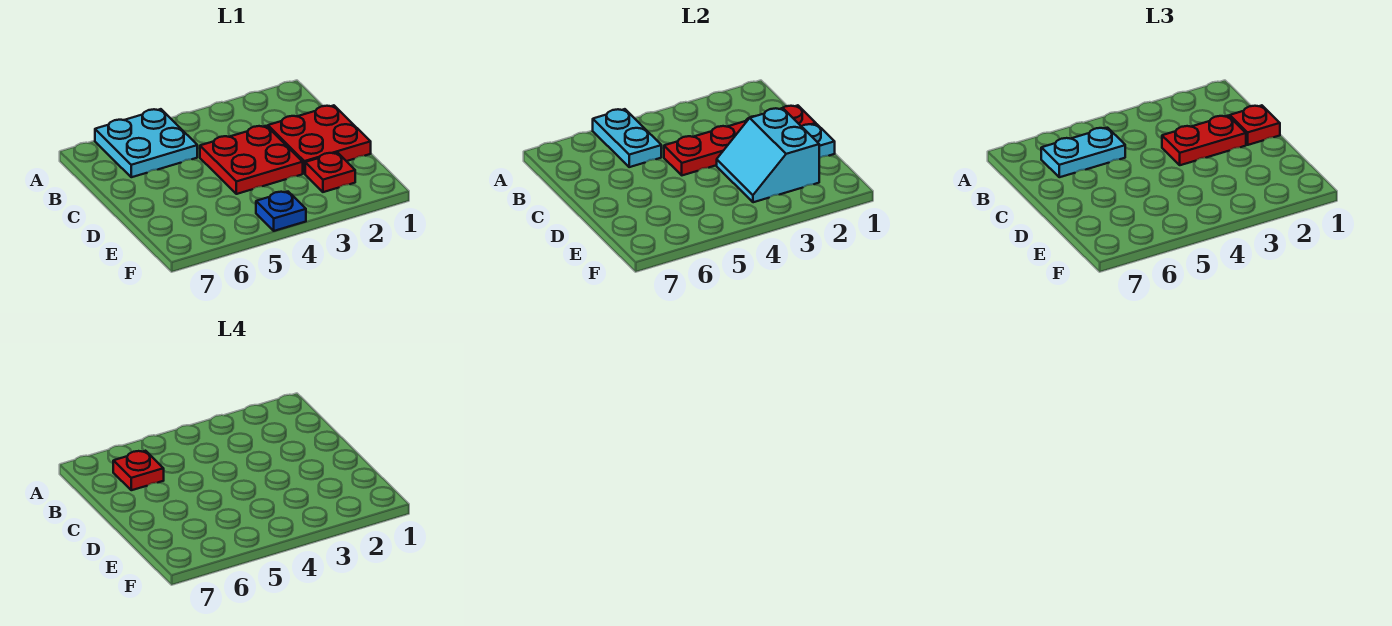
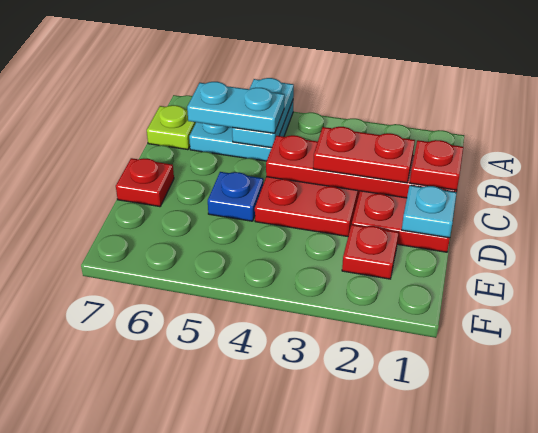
red plate B6 level 4 -> red plate D7 level 1
none -> lime plate B7 level 1
cyan slope D2:E3 level 2 top 2 -> none
blue plate F4 level 1 -> blue plate D5 level 1

